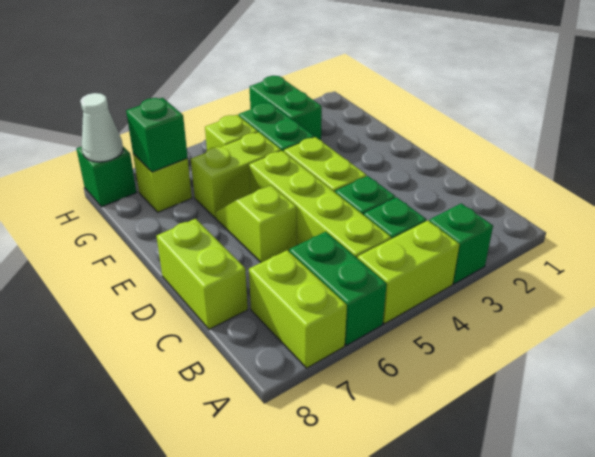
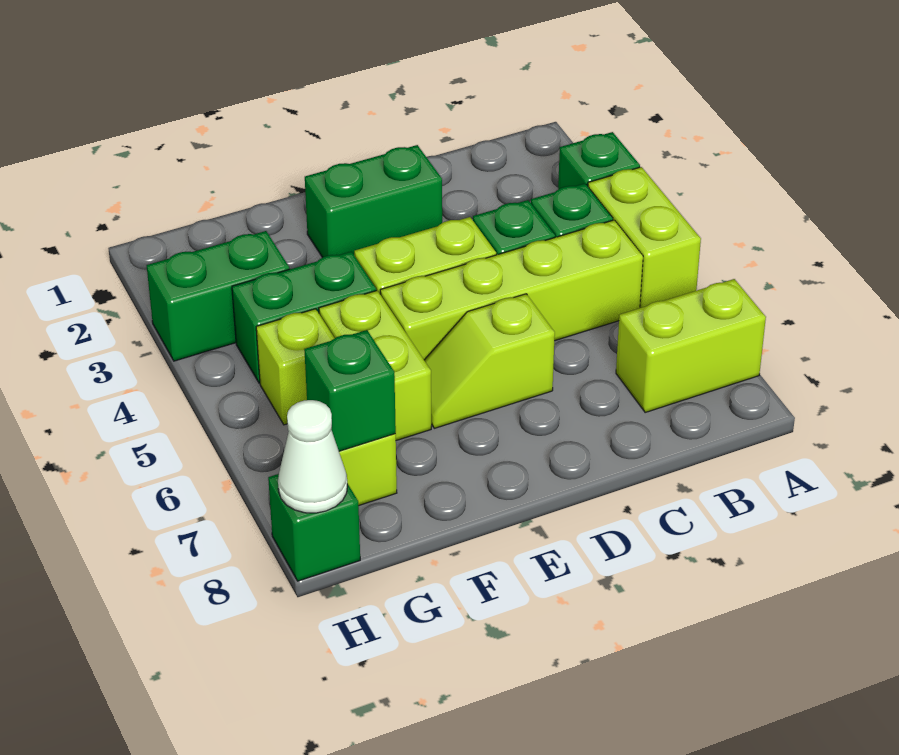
green brick A6:B6 level 1 -> green brick D2:E2 level 1
lime brick C8:D8 level 1 -> none

